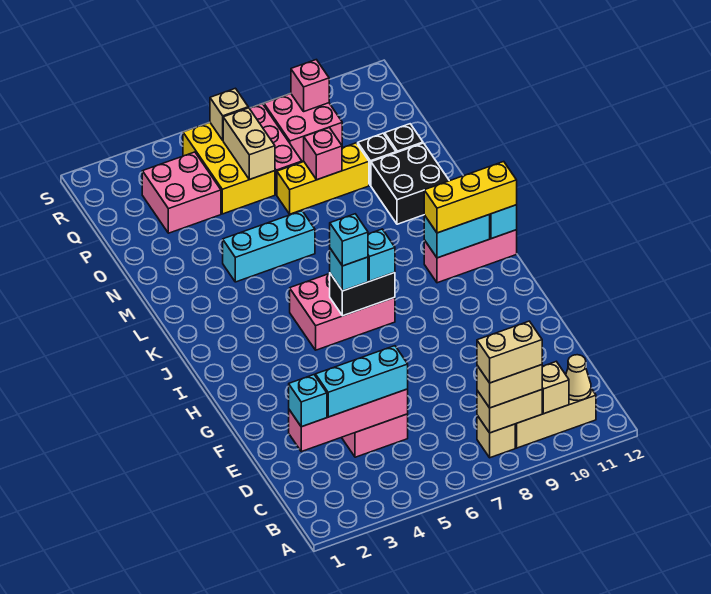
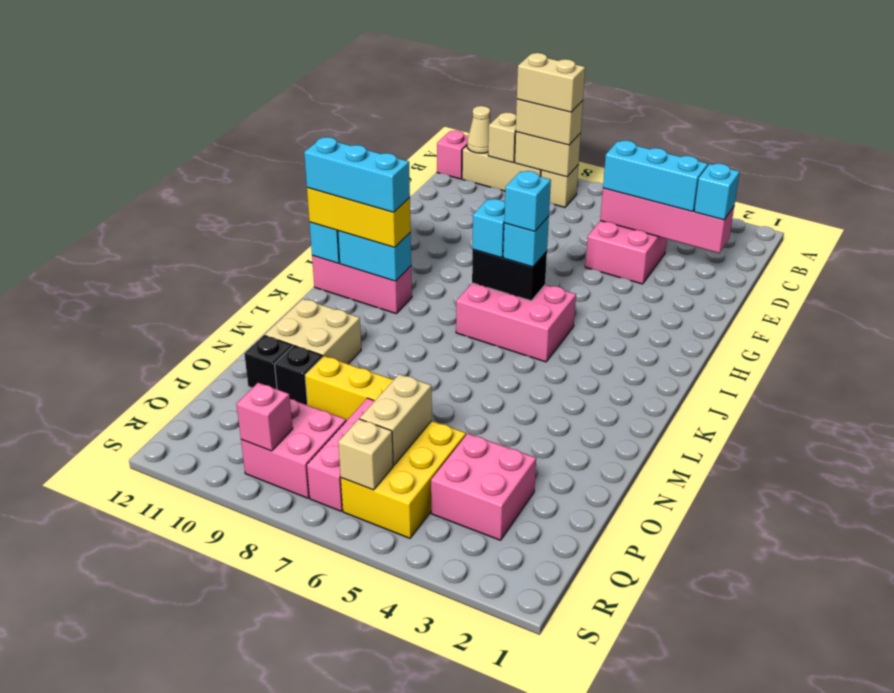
cyan brick M4:M6 level 1 -> cyan brick J10:J12 level 4
black brick M10:N11 level 1 -> tan brick M10:N11 level 1
pink brick O8 level 2 -> pink brick B12 level 1

